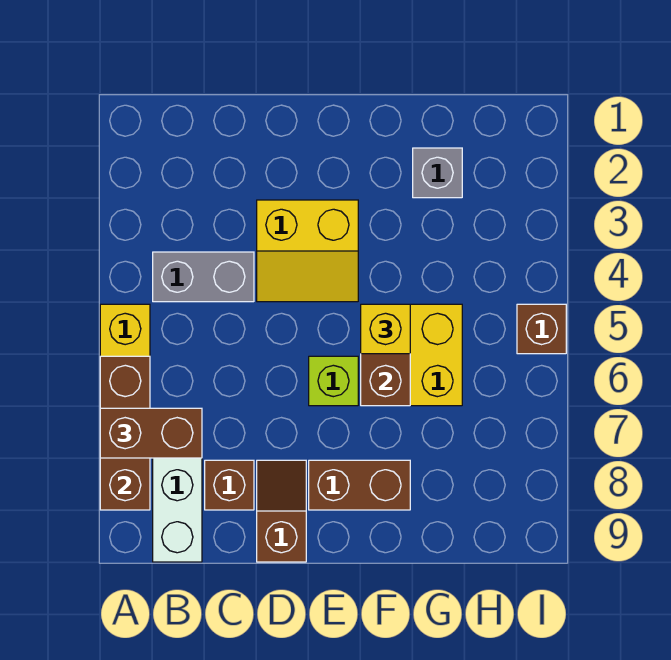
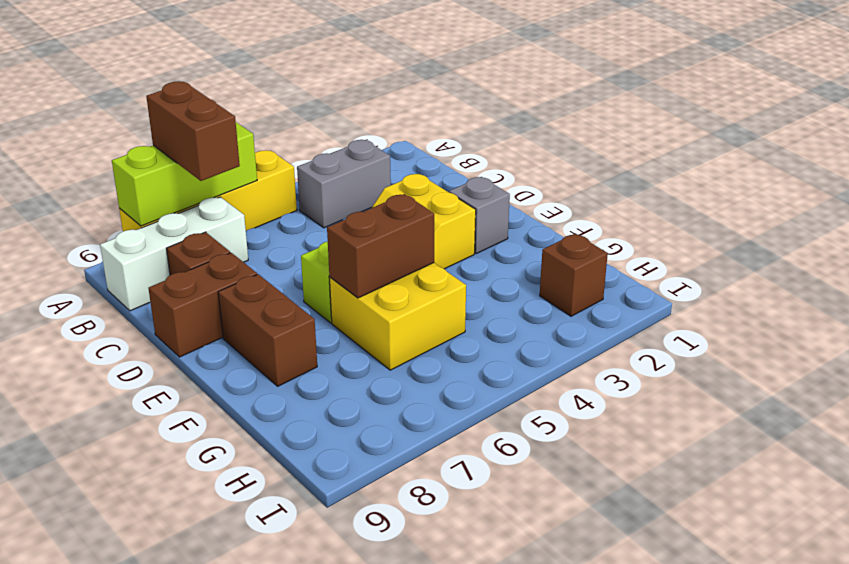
brown brick A6:A8 level 2 -> lime brick A6:A8 level 2
grey brick B4:C4 level 1 -> grey brick B3:B4 level 1
brown slope D8:D9 level 1 top 9 -> brown brick D8:D9 level 1
yellow brick F5 level 3 -> none
grey brick G2 level 1 -> grey brick E2 level 1
brown brick I5 level 1 -> brown brick H2 level 1

